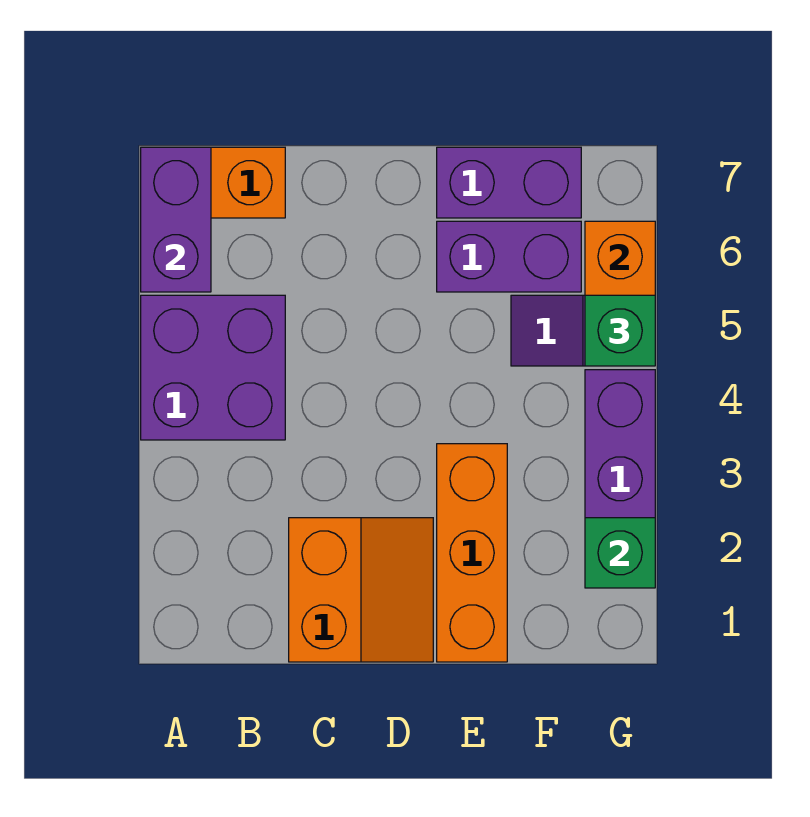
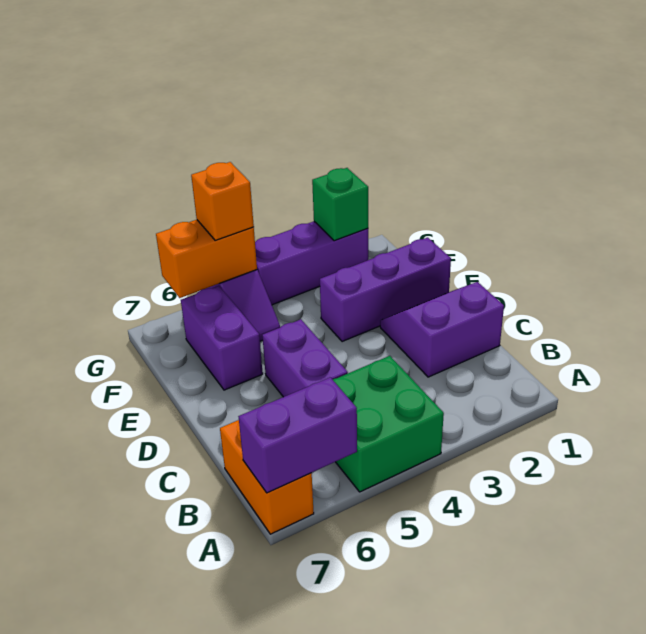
purple brick A4:B5 level 1 -> green brick A4:B5 level 1
orange slope C1:D2 level 1 top C -> purple slope C1:D2 level 1 top C
orange brick E1:E3 level 1 -> purple brick E1:E3 level 1
purple brick E7:F7 level 1 -> purple brick C5:D5 level 1
green brick G5 level 3 -> orange brick G5 level 3

